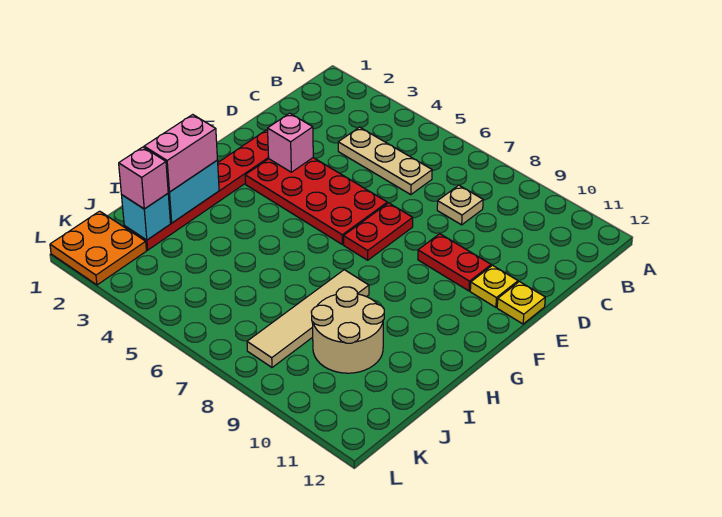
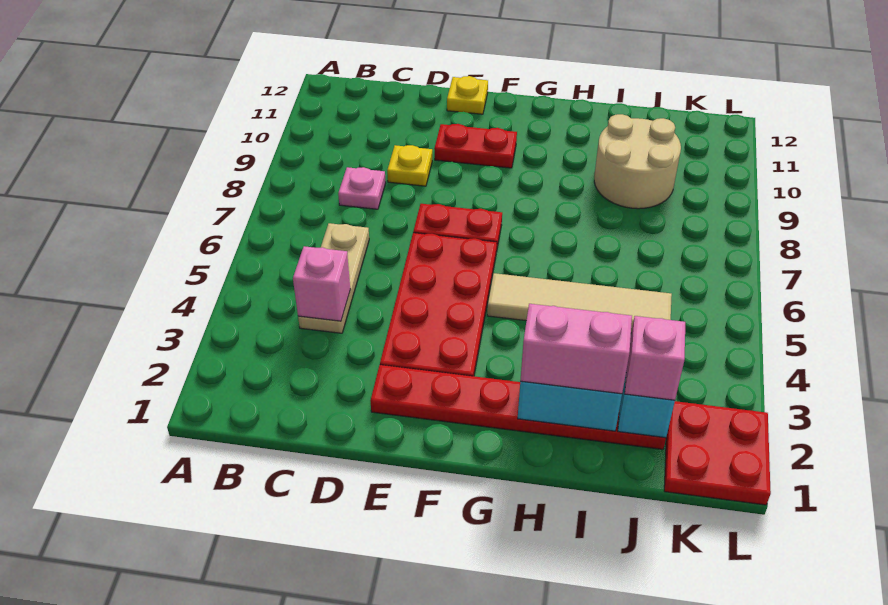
tan plate C8 level 1 -> pink plate C8 level 1
pink brick E3 level 2 -> pink brick C4 level 2
red plate E9:E10 level 1 -> red plate E10:F10 level 1
yellow plate E11 level 1 -> yellow plate D9 level 1
tan tile H8:K8 level 1 -> tan tile G5:J5 level 1
orange plate K1:L2 level 1 -> red plate K1:L2 level 1

